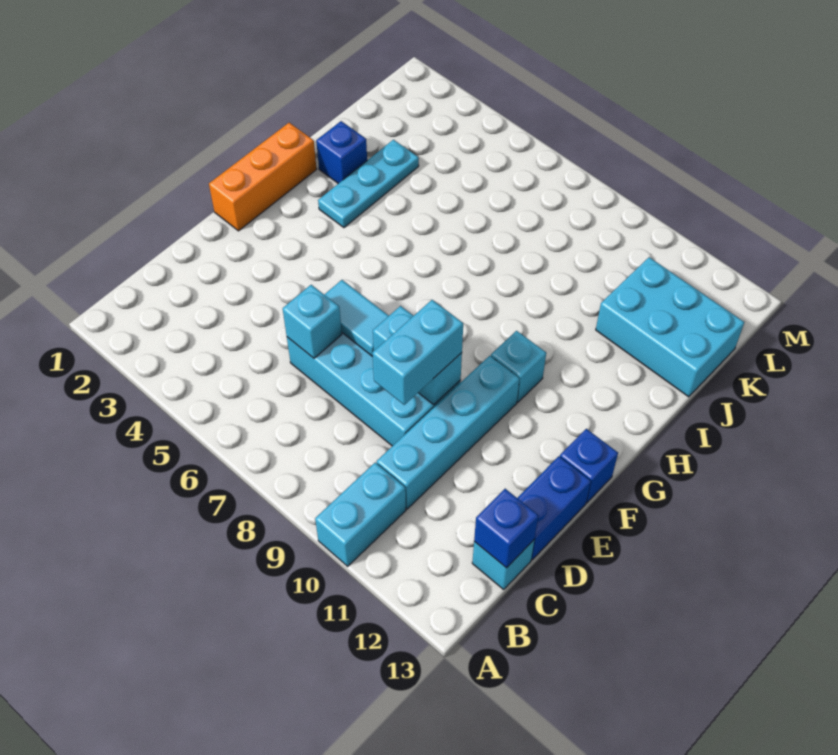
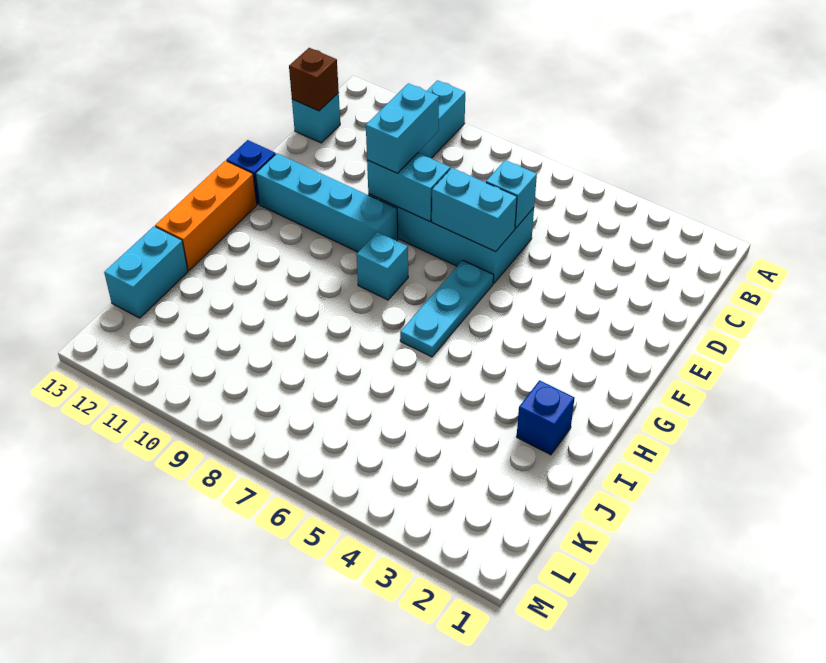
cyan brick C10:F10 level 1 -> cyan brick F9:F12 level 1
blue brick C13 level 2 -> brown brick C13 level 2
blue brick D13:E13 level 1 -> none
cyan tile E6:E7 level 2 -> cyan brick E6:E7 level 2
orange brick F1:H1 level 1 -> orange brick G13:I13 level 1
cyan brick G10 level 1 -> cyan brick G8 level 1
cyan plate H3:J3 level 1 -> cyan plate F6:H6 level 1
cyan brick J11:K13 level 1 -> cyan brick J13:K13 level 1

